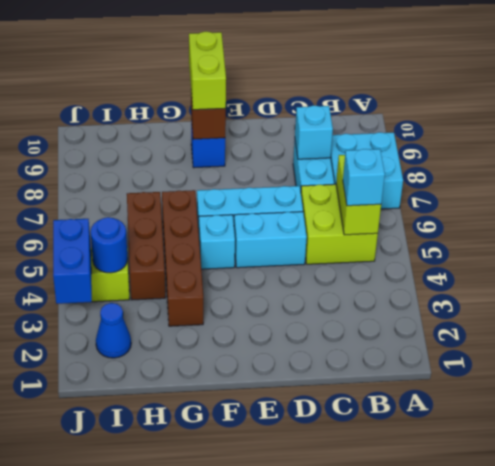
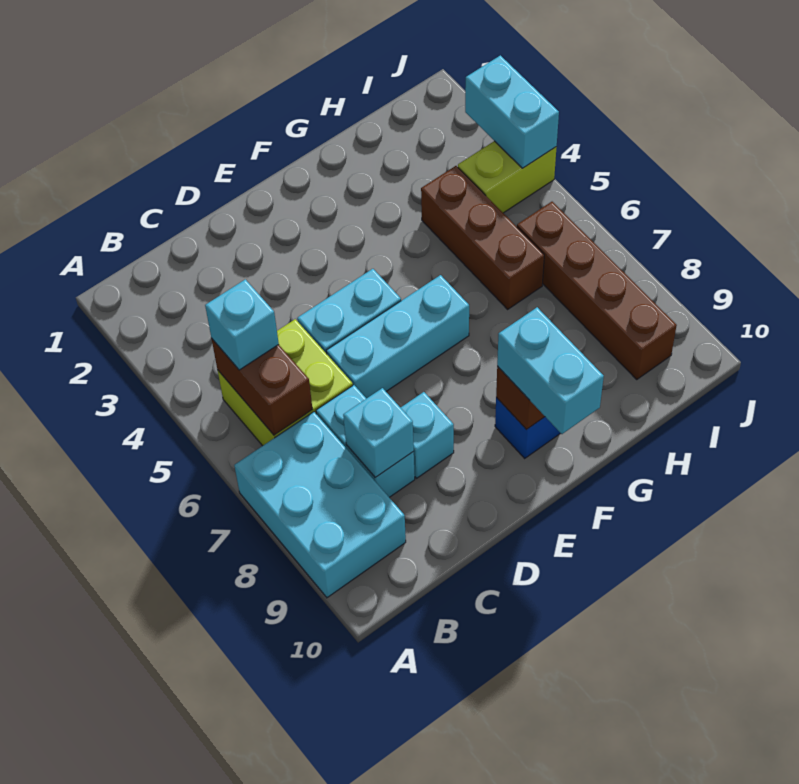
cyan brick A7:B8 level 1 -> cyan brick A7:B9 level 1
lime brick B5:B6 level 2 -> brown brick B5:B6 level 2
cyan brick F5 level 1 -> cyan brick D8 level 1
lime brick F9:F10 level 3 -> cyan brick F9:F10 level 3
brown brick G3:G6 level 1 -> brown brick I6:I9 level 1
blue cone I2 level 1 -> none
blue round brick I4 level 2 -> none
blue brick J3:J4 level 2 -> cyan brick J3:J4 level 2

